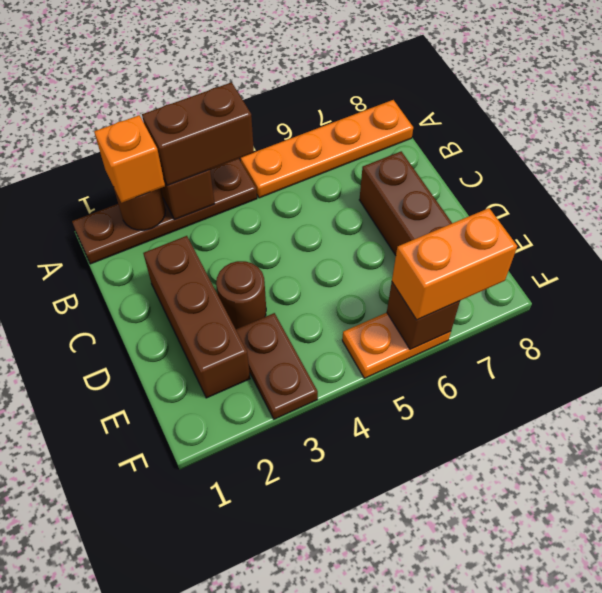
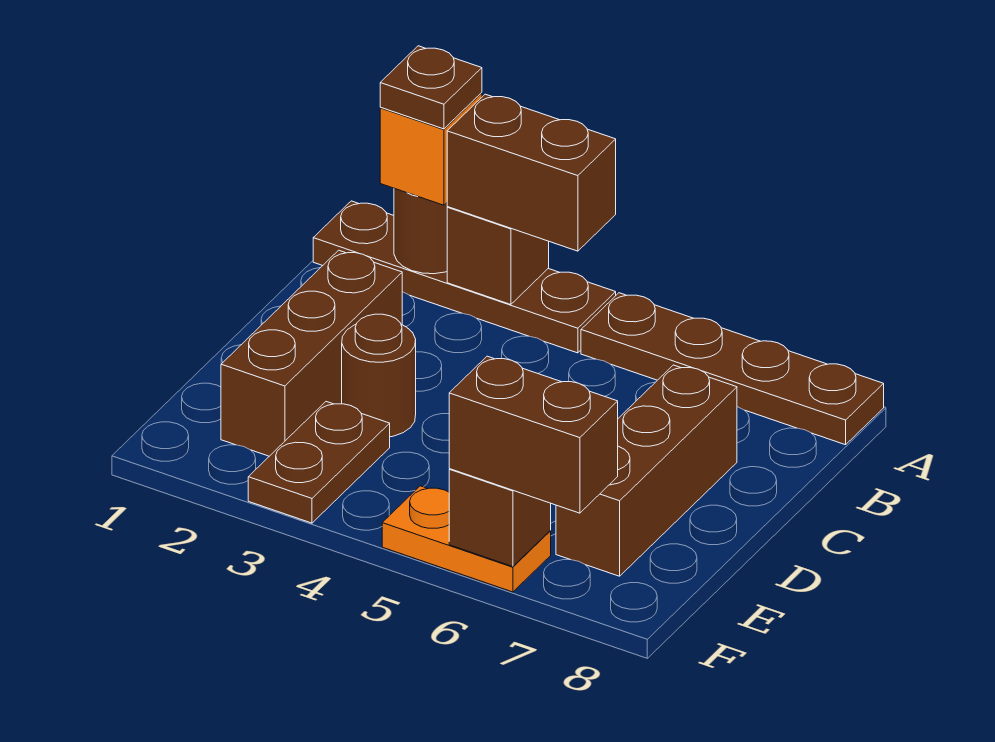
none -> brown plate A2 level 4
orange plate A5:A8 level 1 -> brown plate A5:A8 level 1
orange brick F6:F7 level 3 -> brown brick F6:F7 level 3

